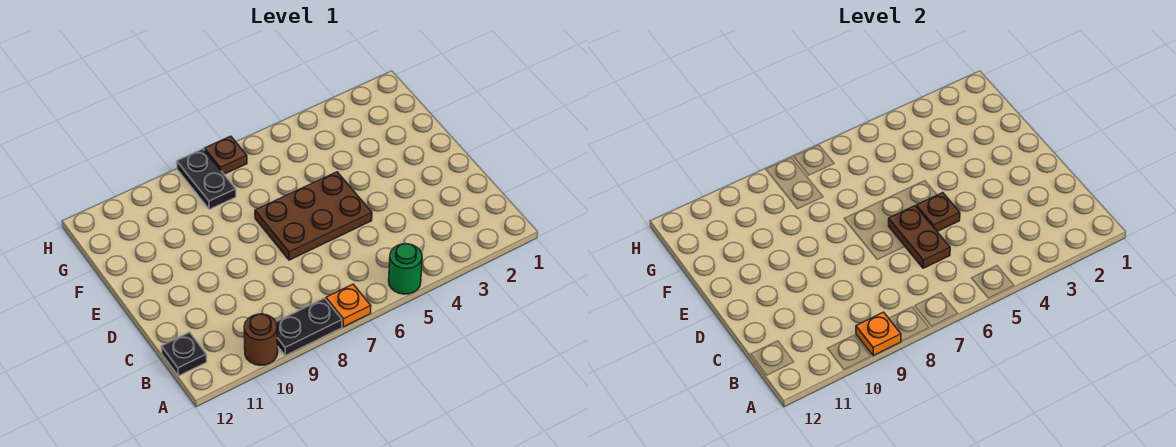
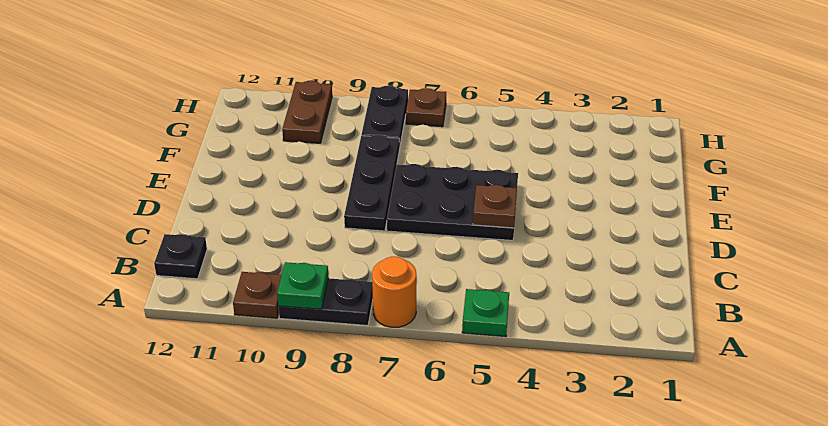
green round brick A5 level 1 -> green plate A5 level 1
orange plate A7 level 1 -> orange round brick A7 level 1
orange plate A9 level 2 -> green plate A9 level 2
brown round brick A10 level 1 -> brown plate A10 level 1
brown plate C6:D6 level 2 -> brown plate G10:H10 level 1
brown plate D5:E7 level 1 -> black plate D5:E7 level 1
none -> black plate D8:F8 level 1

